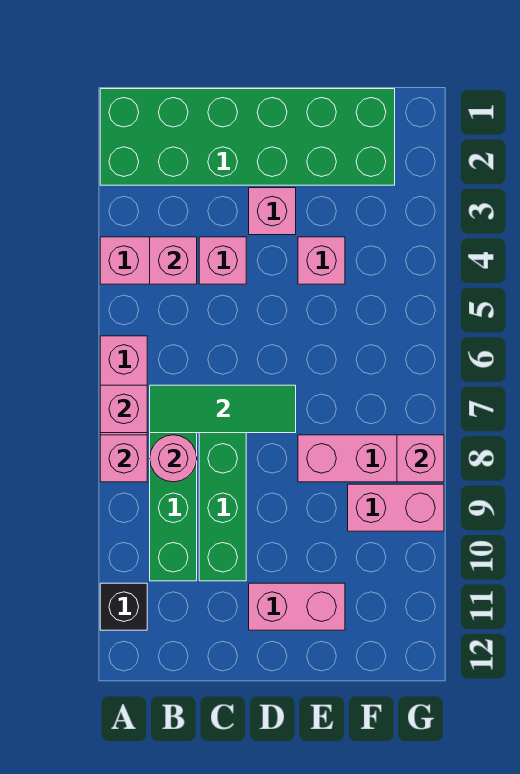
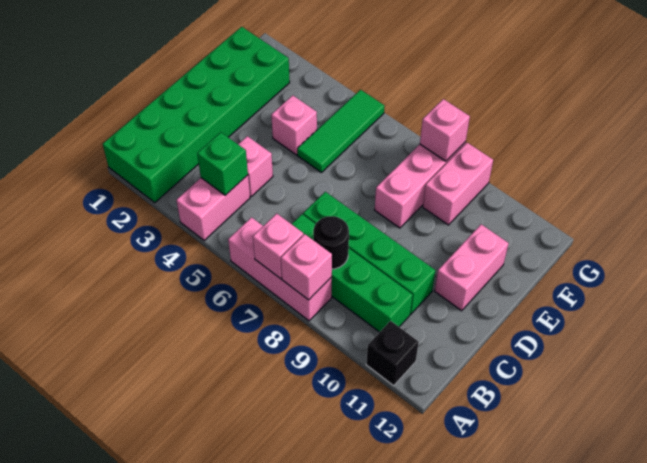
pink brick B4 level 2 -> green brick B4 level 2
green tile B7:D7 level 2 -> green tile E5:G5 level 1
pink round brick B8 level 2 -> black round brick B8 level 2
pink brick D3 level 1 -> none

